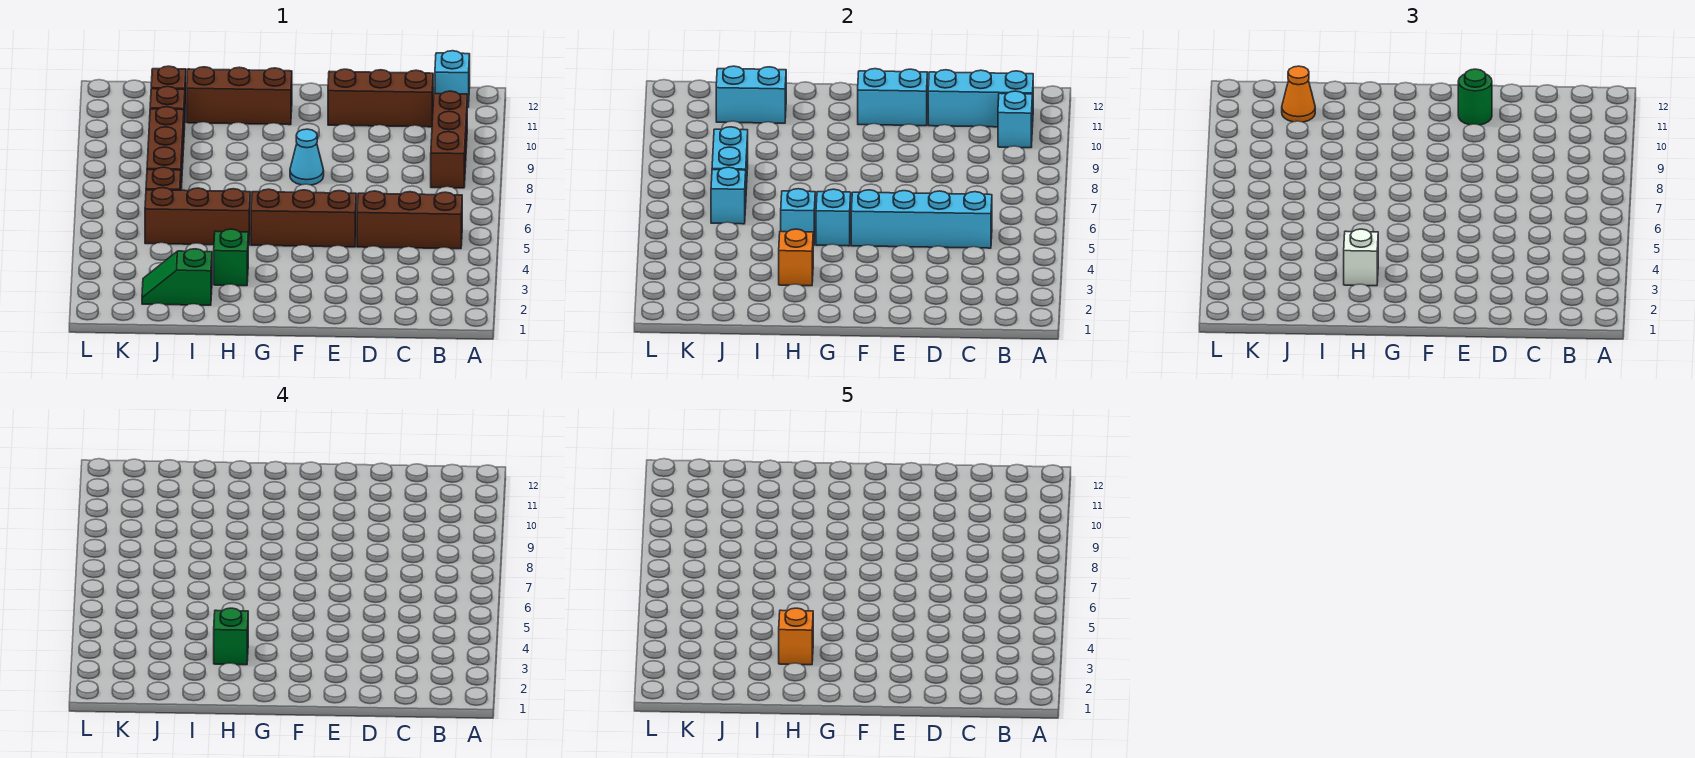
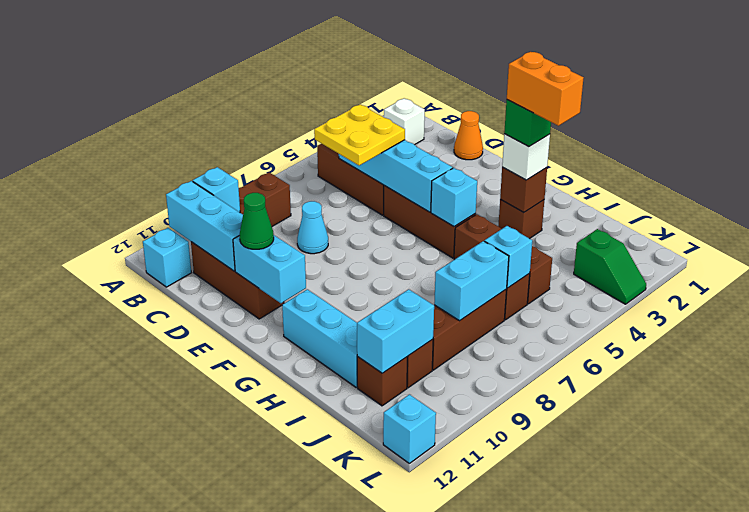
none -> white brick B2 level 1
none -> yellow plate C5:D6 level 3
green round brick E11 level 3 -> green cone E11 level 3
cyan cone F8 level 1 -> cyan cone D8 level 1
brown brick G11:I11 level 1 -> cyan brick G11:I11 level 1
green brick H3 level 1 -> brown brick H3 level 1
orange brick H3 level 2 -> brown brick H3 level 2
orange brick H3 level 5 -> orange brick H3:I3 level 5
cyan brick H5 level 2 -> cyan brick L12 level 1
green slope I2:J2 level 1 top I -> green slope K3:L3 level 1 top K
cyan brick I11:J11 level 2 -> cyan brick J10:J11 level 2
orange cone J11 level 3 -> orange cone D1 level 1

